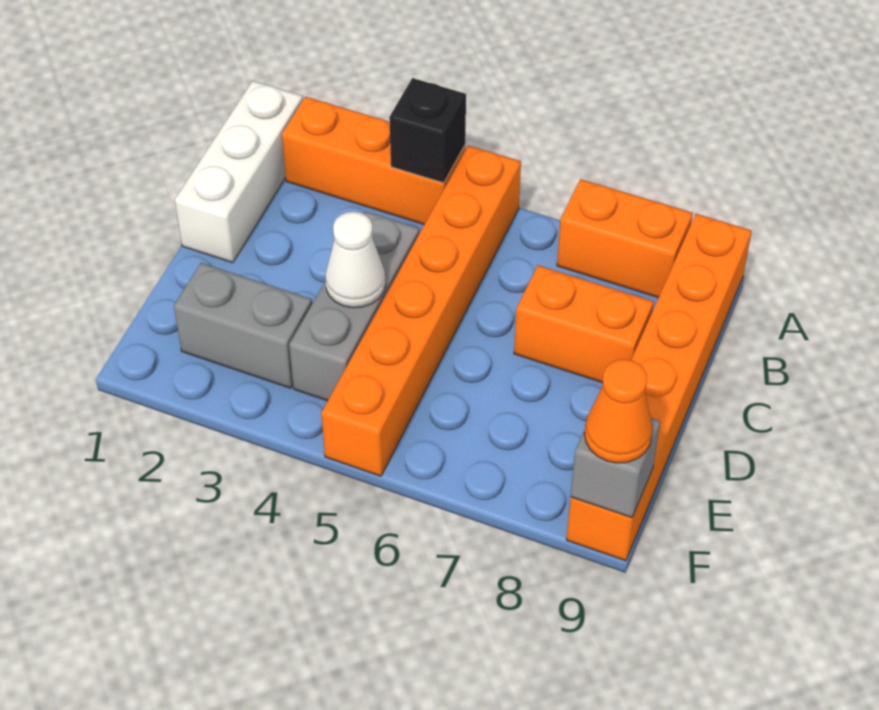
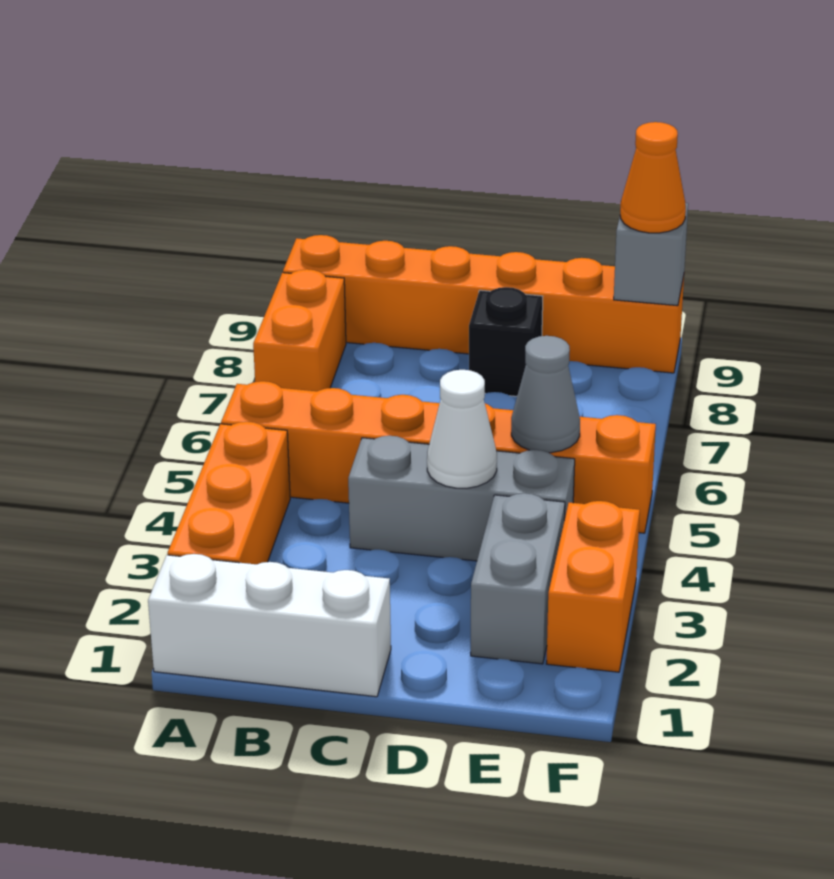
black brick A4 level 2 -> black brick D8 level 1
orange brick C7:C8 level 1 -> orange brick F2:F3 level 1
none -> grey cone E5 level 2

